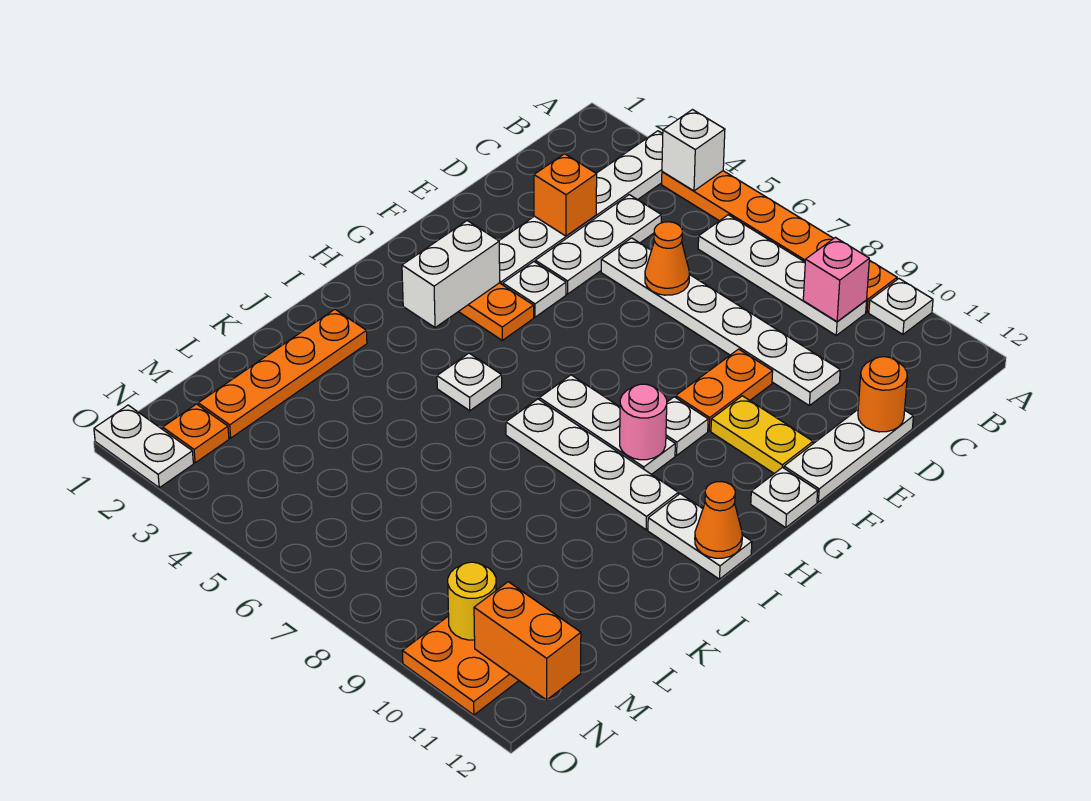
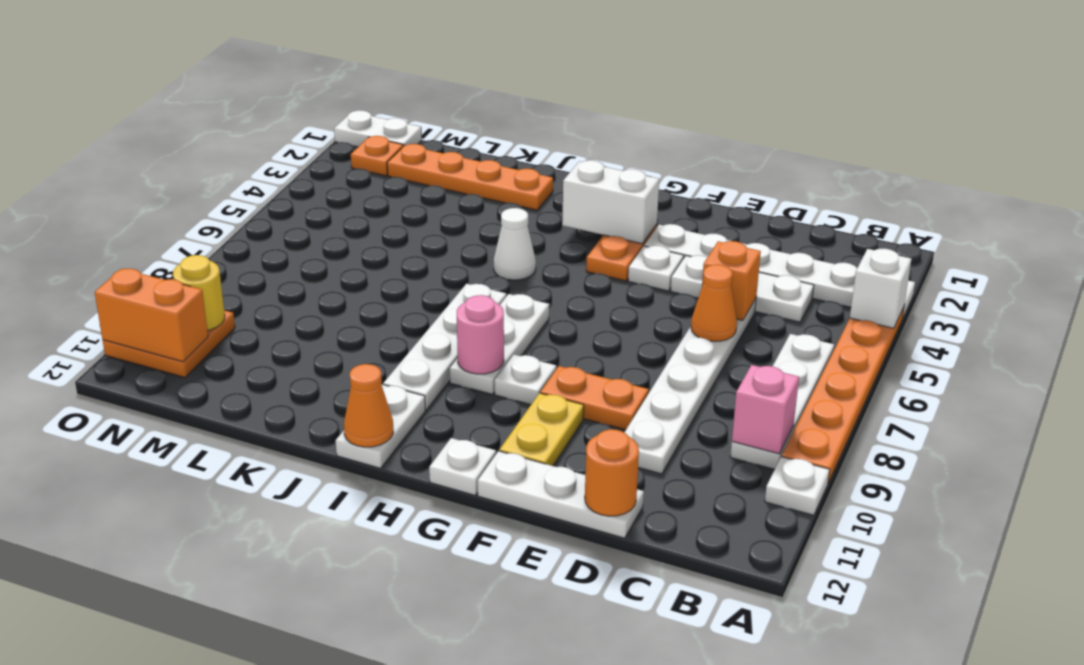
orange brick D3 level 2 -> orange brick D5 level 2
white plate I5 level 1 -> white cone I5 level 1
orange brick N11:N12 level 2 -> orange brick N11:O11 level 2
white plate O1:O2 level 1 -> white plate N1:O1 level 1

